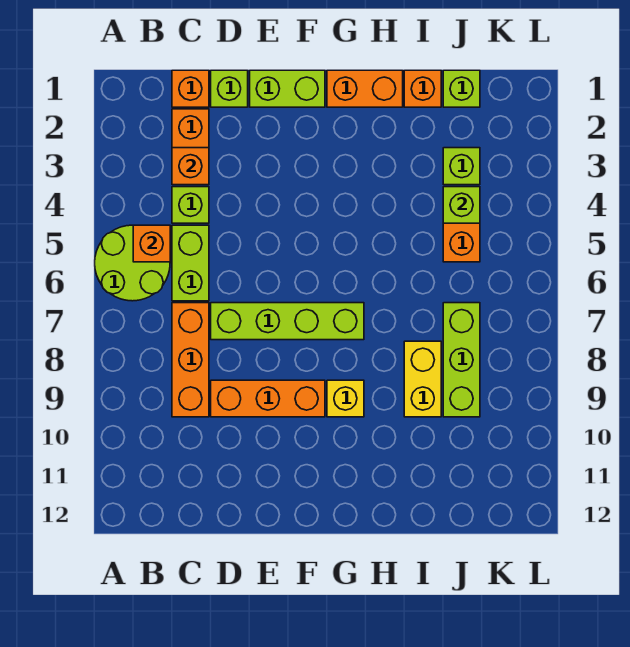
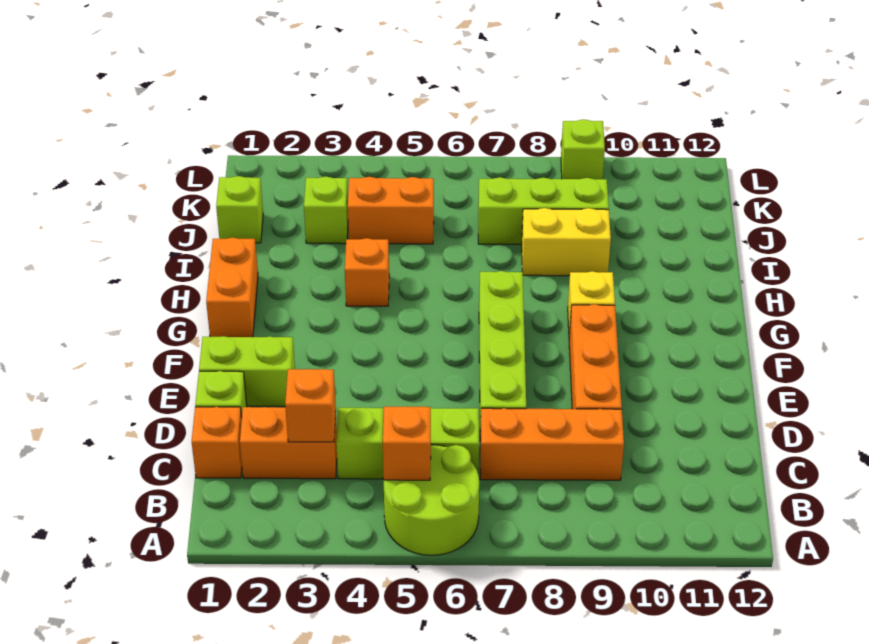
lime brick E1:F1 level 1 -> lime brick E1:E2 level 1
orange brick I1 level 1 -> orange brick H4 level 1
lime brick J4 level 2 -> lime brick L9 level 1

